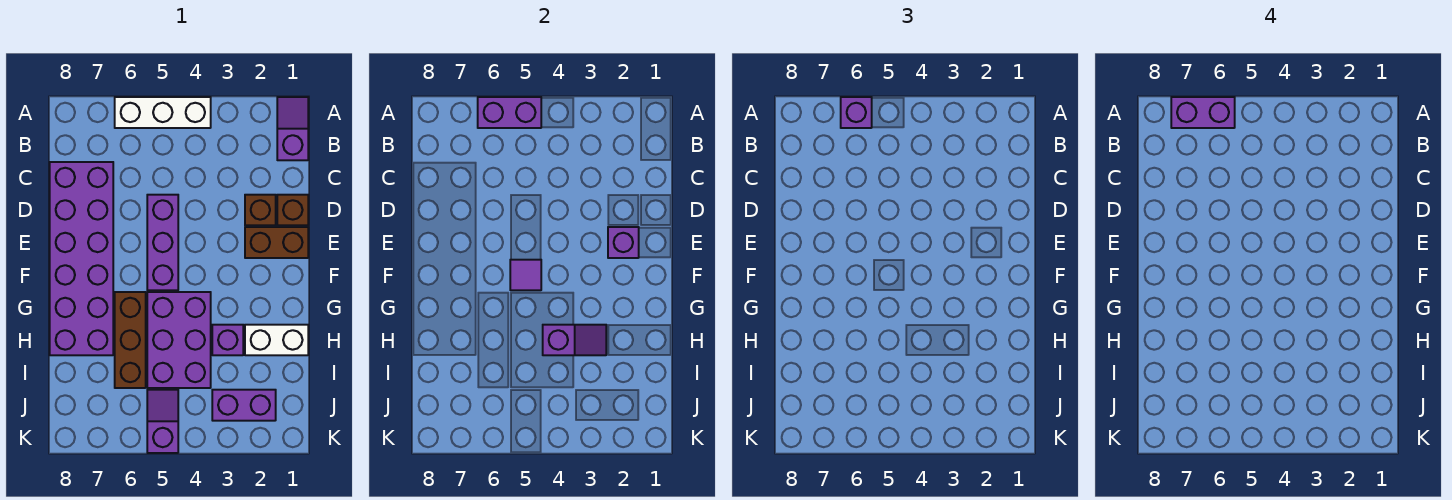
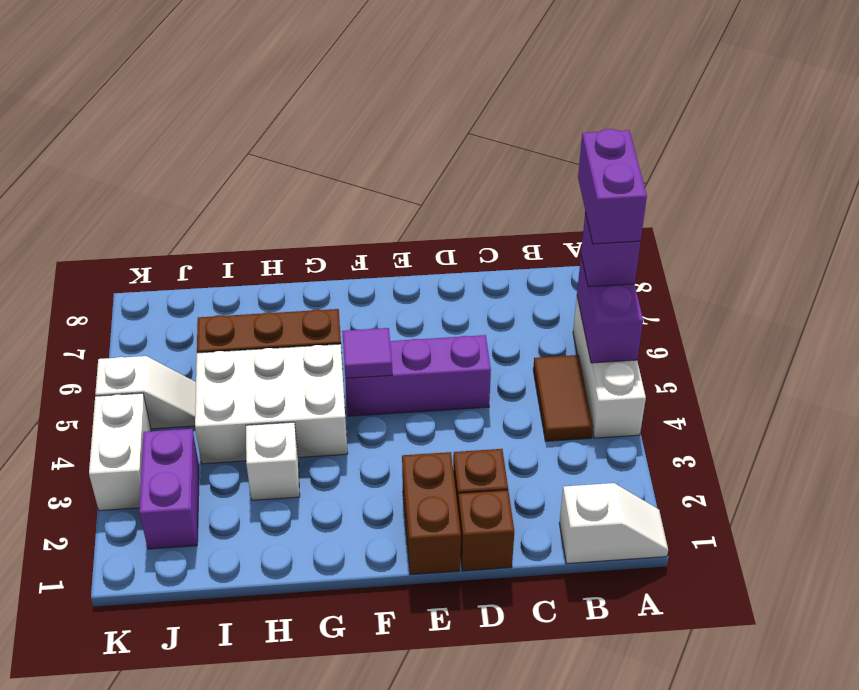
purple slope A1:B1 level 1 top B -> white slope A1:B1 level 1 top B
none -> brown tile B4:B5 level 1
purple brick C7:H8 level 1 -> none
purple brick E2 level 2 -> none
purple brick G4:I5 level 1 -> white brick G4:I5 level 1
white brick H1:H2 level 1 -> white brick K3:K4 level 1
purple brick H3 level 1 -> white brick H3 level 1
purple slope H3:H4 level 2 top 4 -> none
purple slope J5:K5 level 1 top K -> white slope J5:K5 level 1 top K

